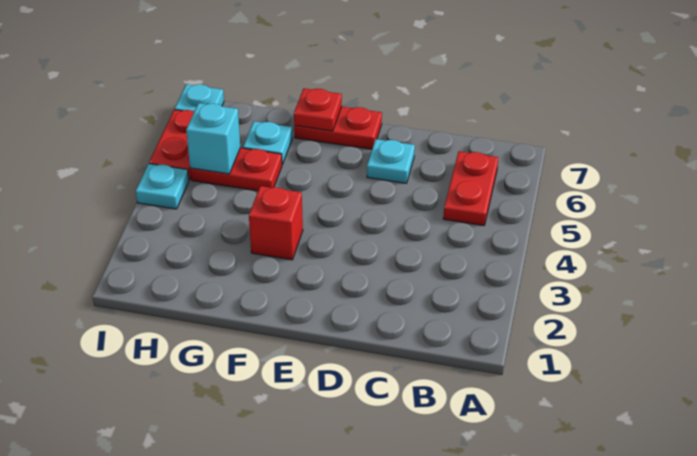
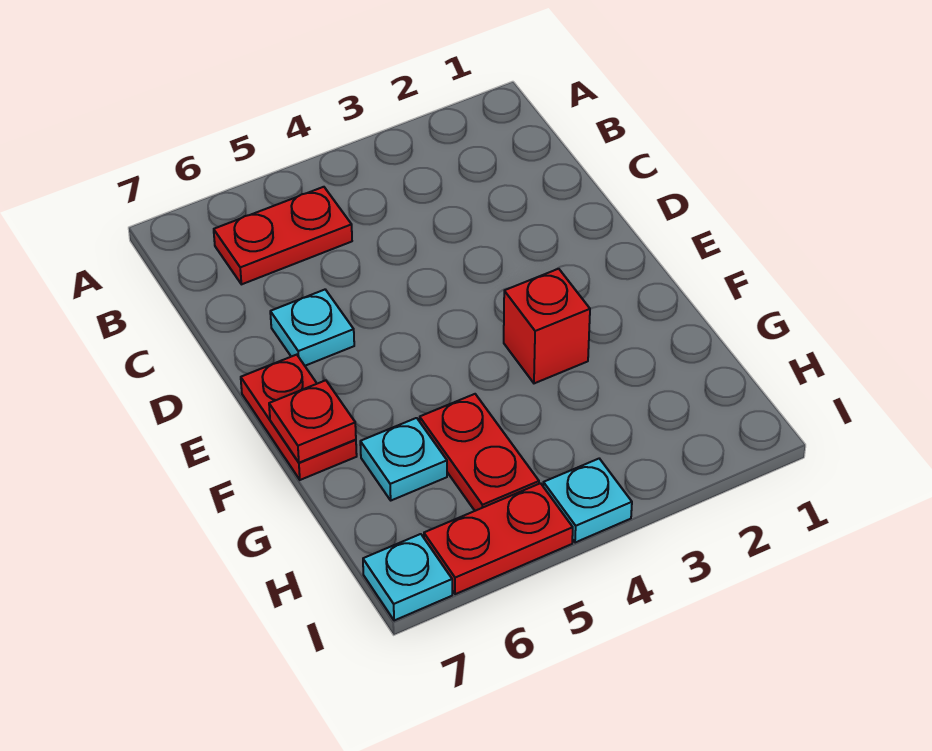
cyan brick H5 level 2 -> none

